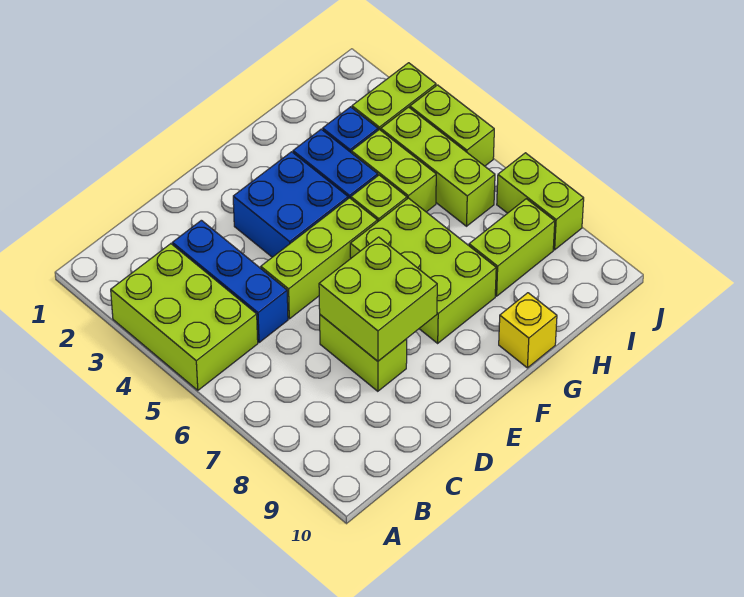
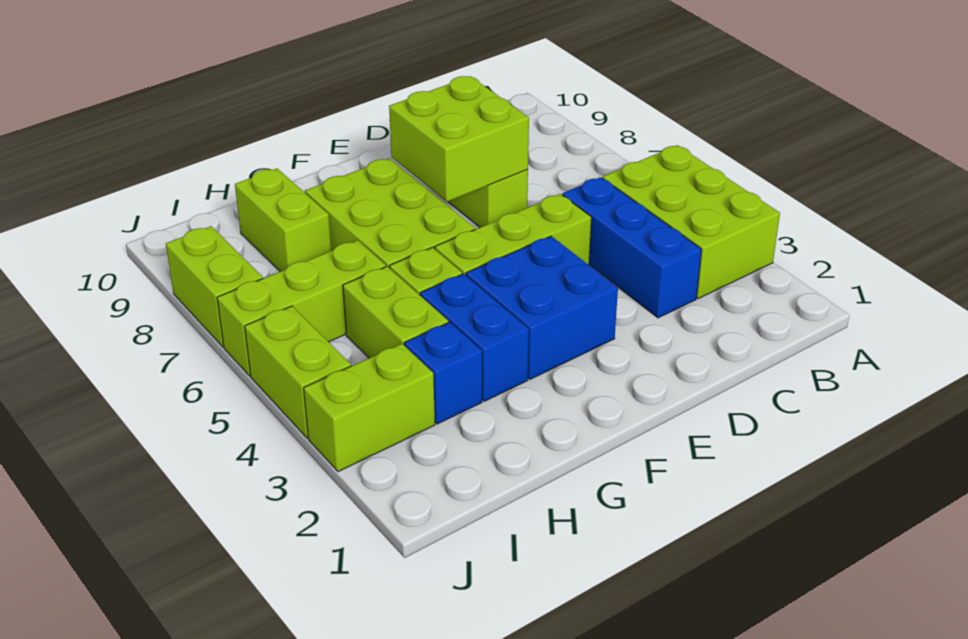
yellow brick G10 level 1 -> none
lime brick H8:I8 level 1 -> lime brick H8:H9 level 1
lime brick I4:I6 level 1 -> lime brick H6:J6 level 1

